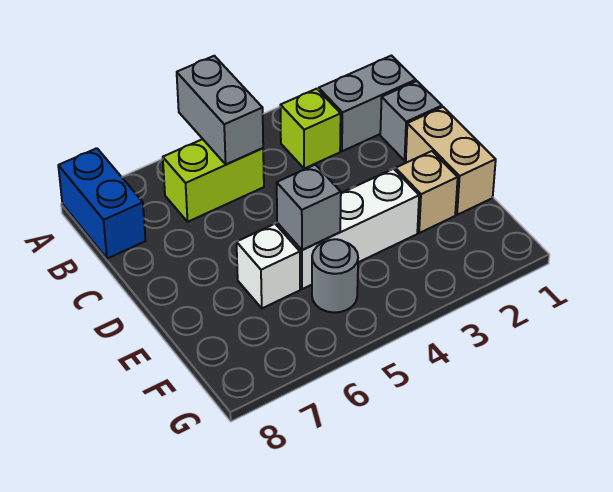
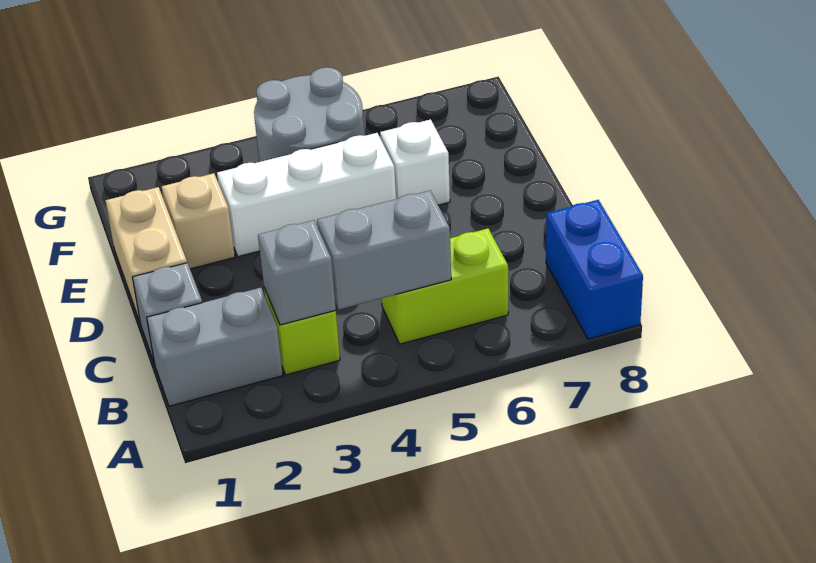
grey brick A5:B5 level 2 -> grey brick B4:B5 level 2
grey brick E5 level 2 -> grey brick B3 level 2
grey round brick F5 level 1 -> grey round brick F4:G5 level 1

